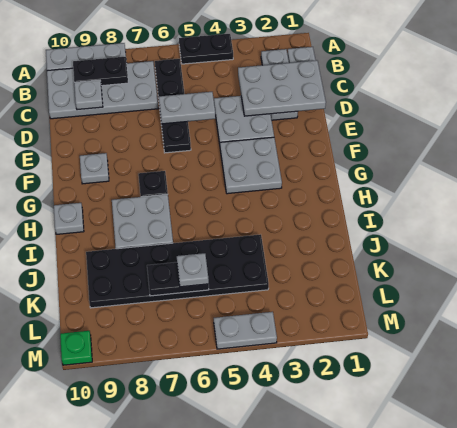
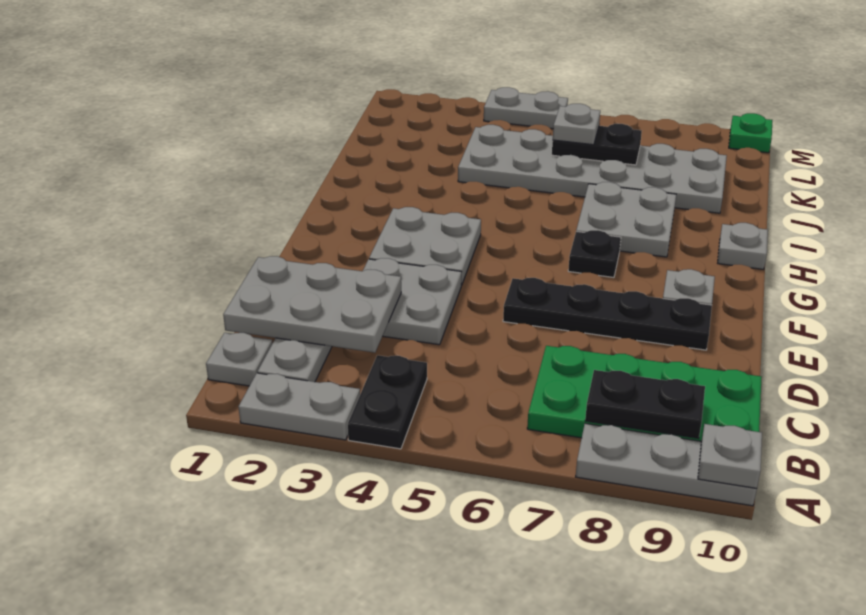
black plate A4:A5 level 1 -> black plate A4:B4 level 1
black plate B6:E6 level 1 -> black plate E6:E9 level 1
grey plate B7:C10 level 1 -> green plate B7:C10 level 1
grey plate C9 level 2 -> grey plate A10 level 2
grey plate D5:D6 level 2 -> grey plate A2:A3 level 1
black plate J4:K9 level 1 -> grey plate J4:K9 level 1

